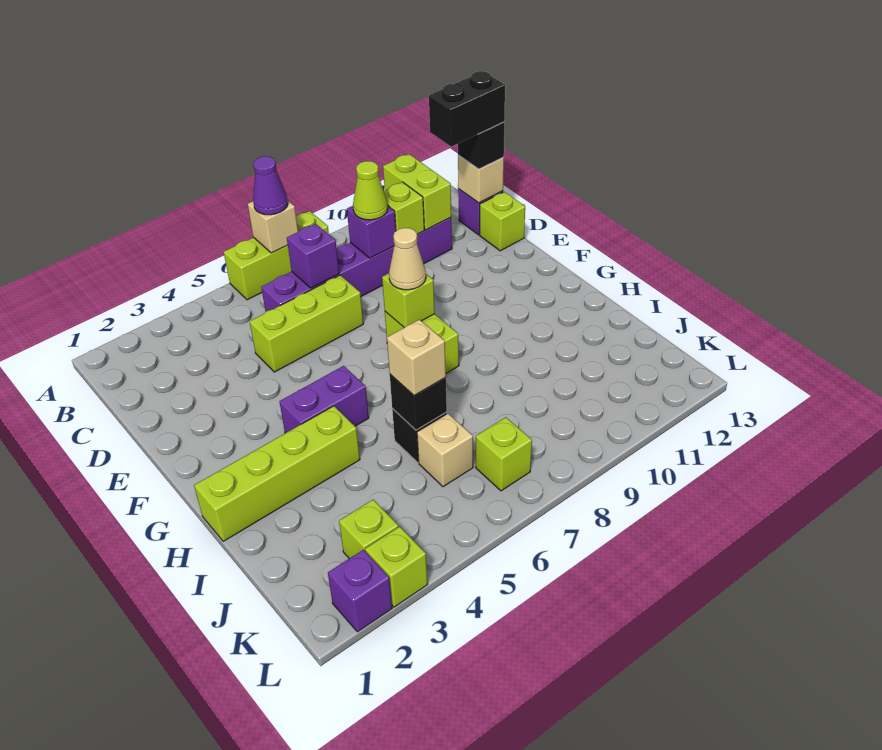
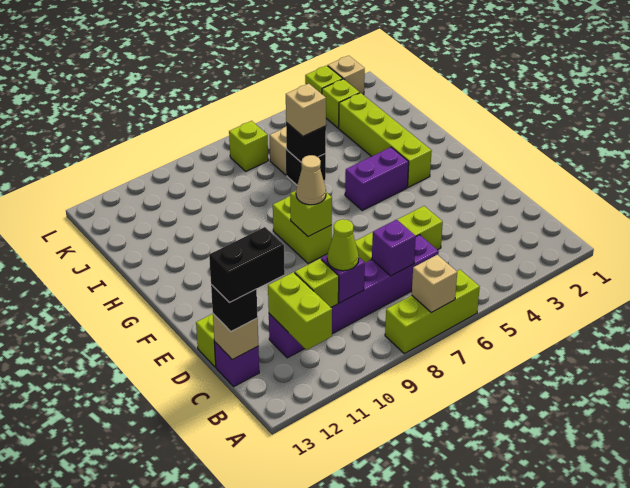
purple cone A7 level 3 -> none
lime brick H1:H4 level 1 -> lime brick G3:J3 level 1
purple brick L2 level 1 -> tan brick L2 level 1

